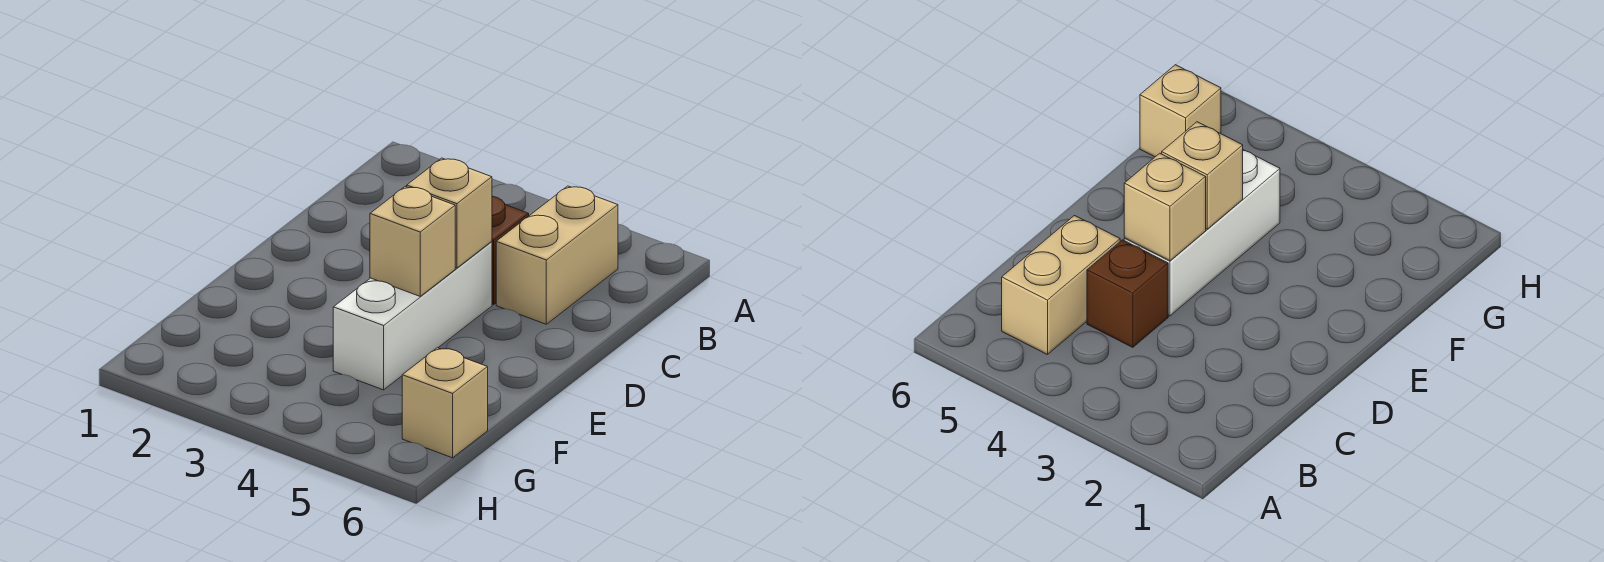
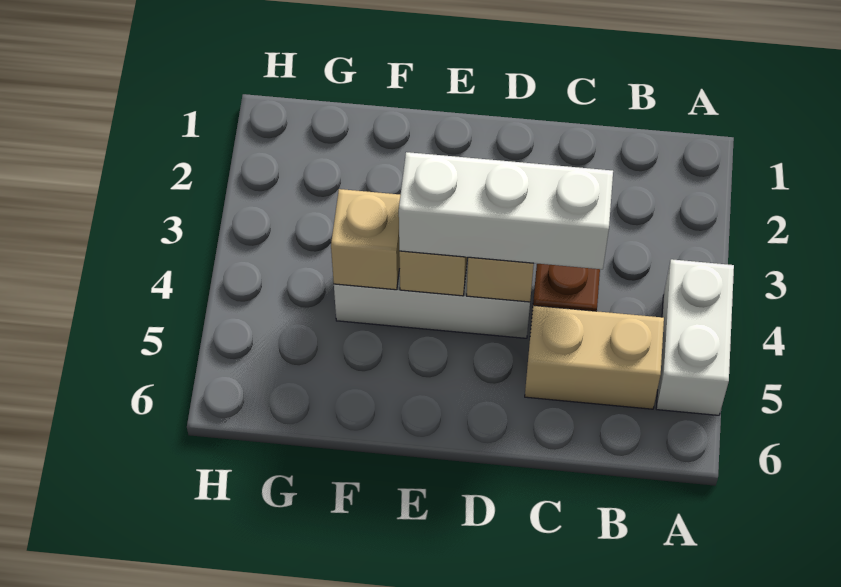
none -> white brick A4:A5 level 1
none -> white brick C4:E4 level 3
tan brick G6 level 1 -> tan brick F4 level 2

